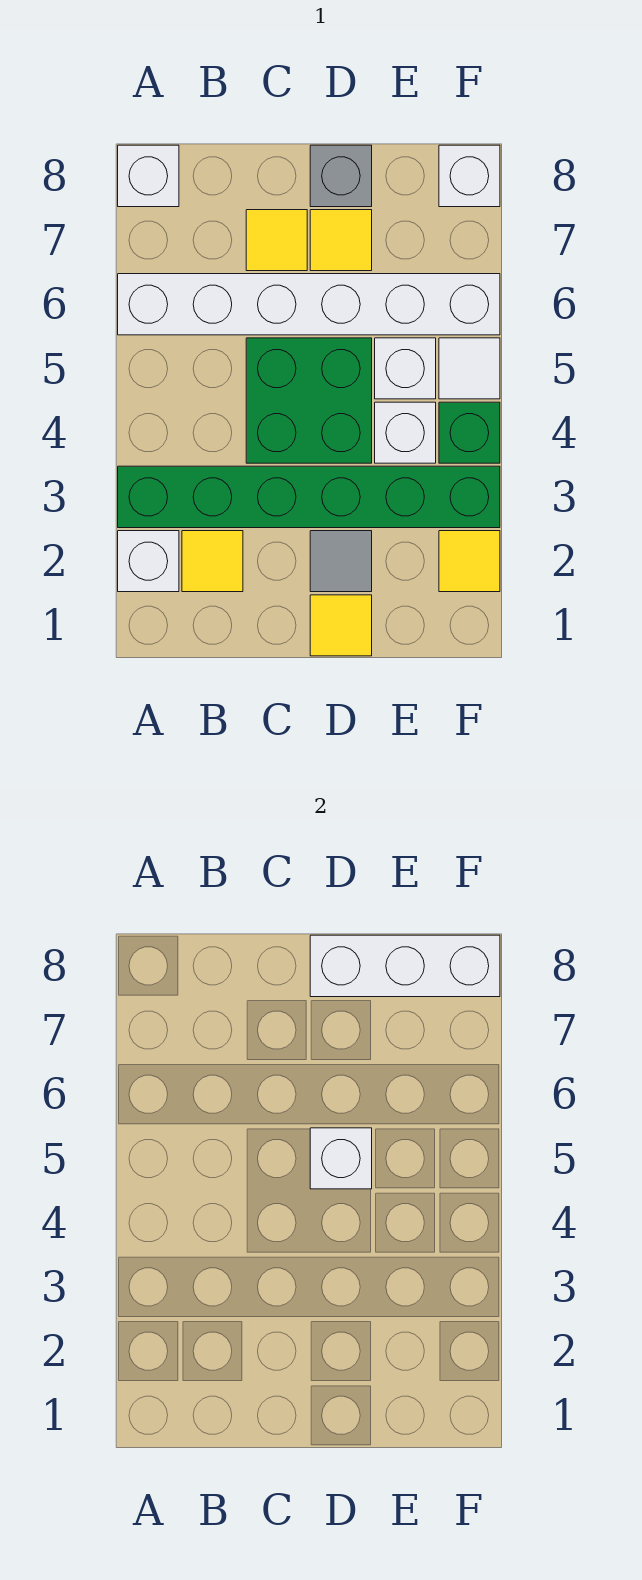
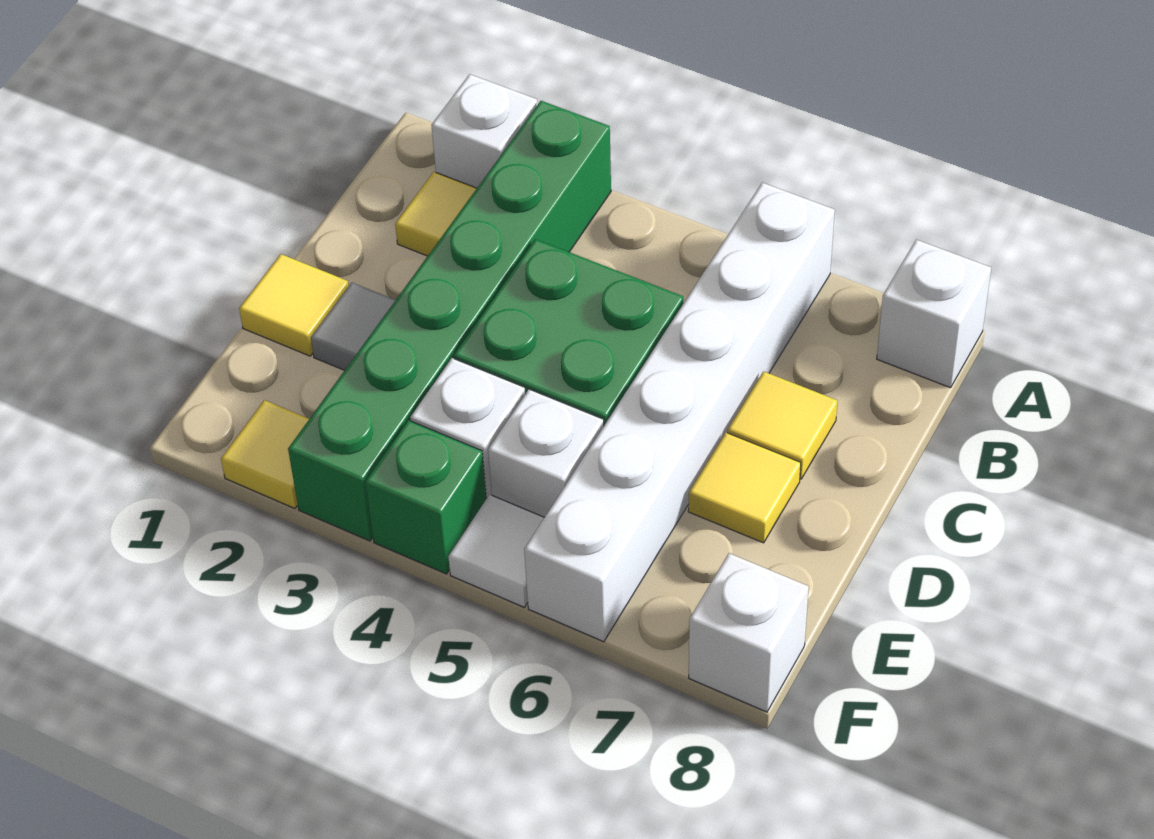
white brick D5 level 2 -> none
grey brick D8 level 1 -> none
white brick D8:F8 level 2 -> none

